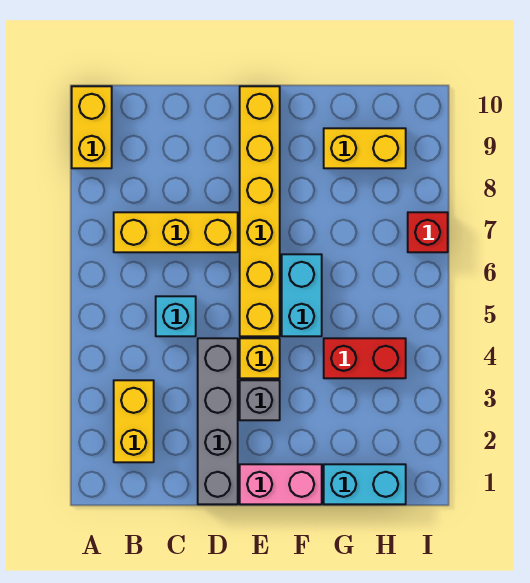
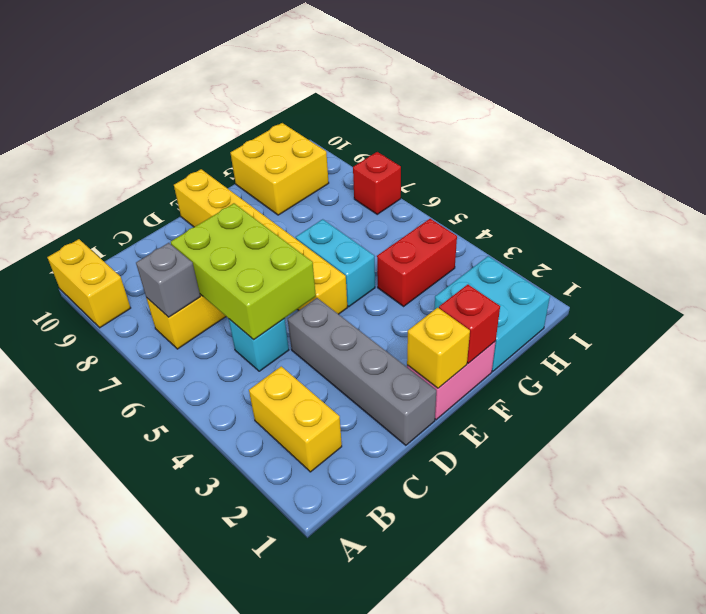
none -> lime brick C5:D7 level 2
grey brick E3 level 1 -> grey brick B7 level 2
yellow brick E4 level 1 -> yellow brick E1 level 2
none -> red brick F1 level 2
cyan brick G1:H1 level 1 -> cyan brick G1:H2 level 1
yellow brick G9:H9 level 1 -> yellow brick G9:H10 level 1

